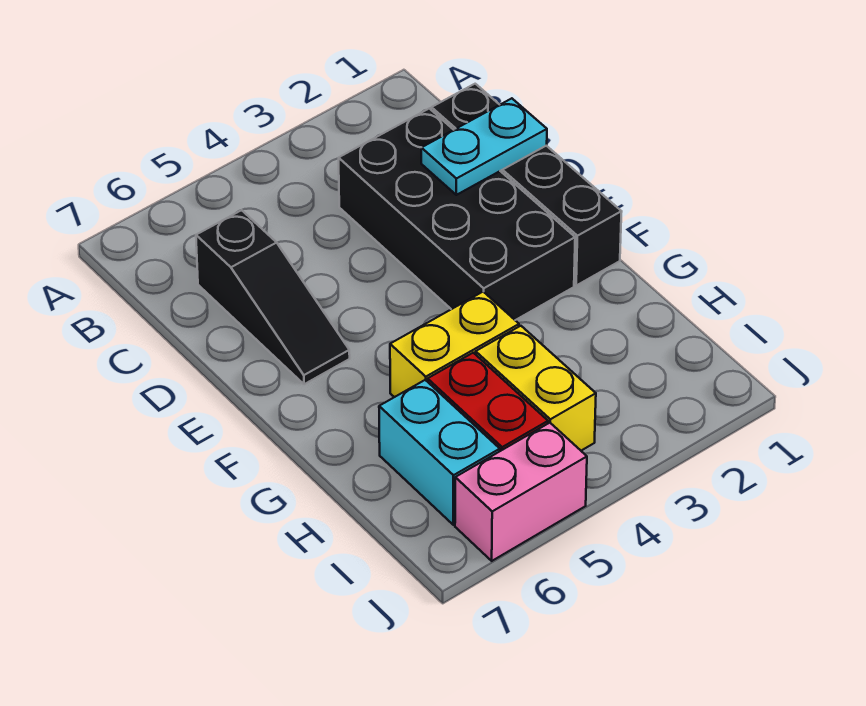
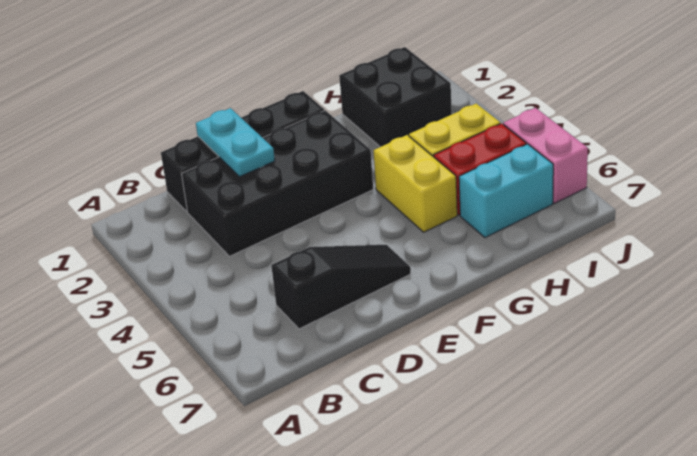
none -> black brick H1:I2 level 1

